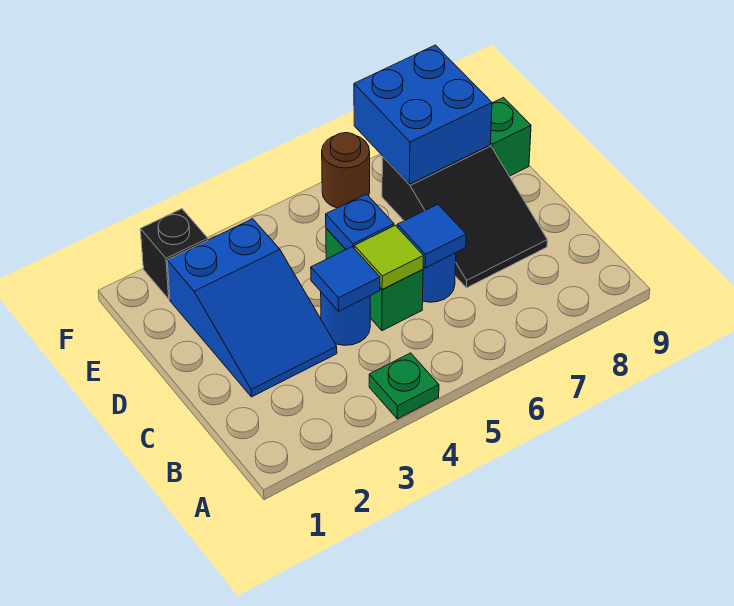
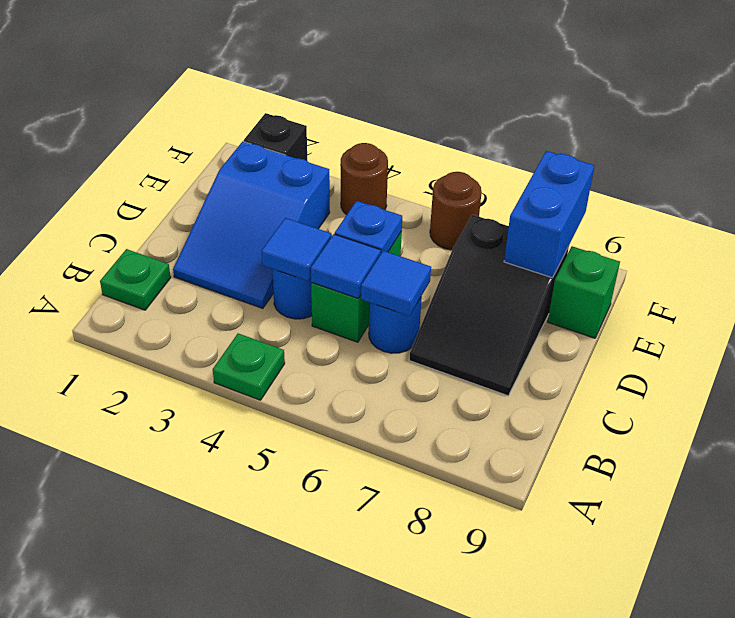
none -> green plate B1 level 1
lime tile C5 level 2 -> blue tile C5 level 2
blue brick E7:F8 level 2 -> blue brick E8:F8 level 2
none -> brown round brick F4 level 1

